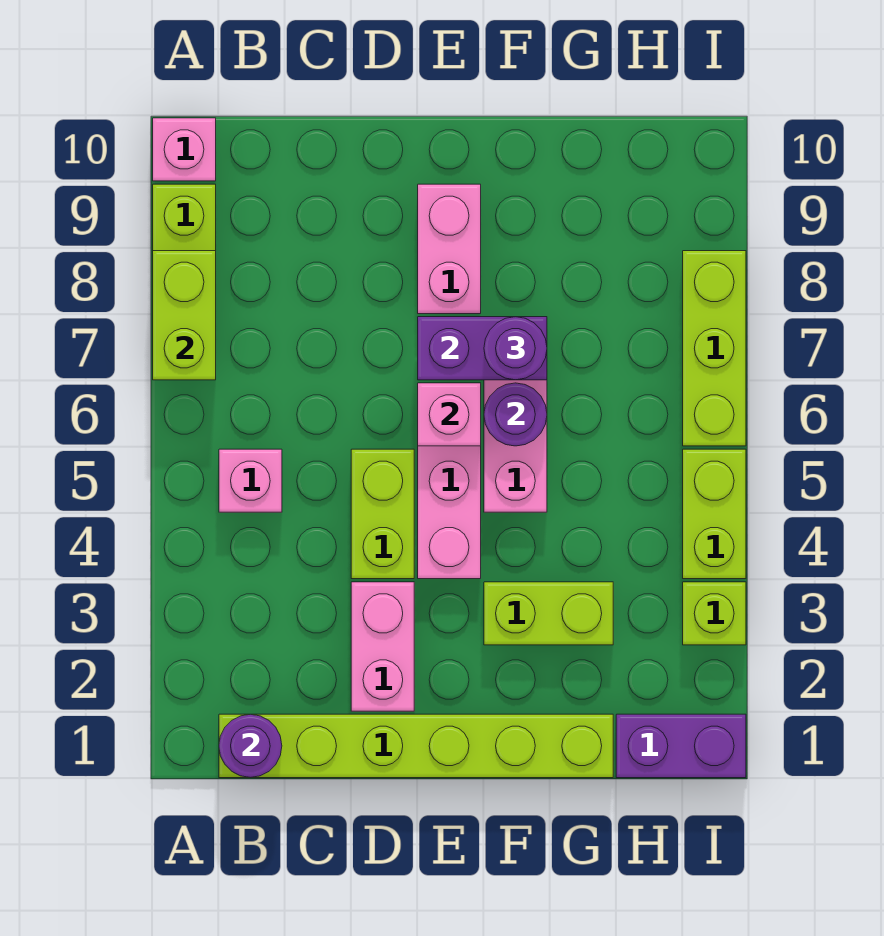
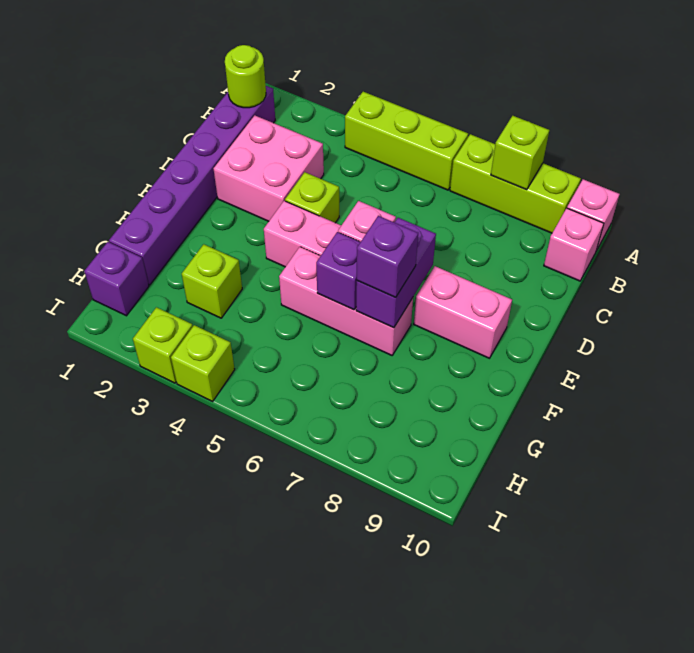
lime brick A7:A8 level 2 -> lime brick A8 level 2
lime brick B1:G1 level 1 -> purple brick B1:G1 level 1
purple round brick B1 level 2 -> lime round brick B1 level 2
pink brick B5 level 1 -> pink brick B10 level 1
pink brick D2:D3 level 1 -> pink brick C2:D3 level 1
lime brick D4:D5 level 1 -> lime brick D4 level 1
lime brick F3:G3 level 1 -> lime brick G3 level 1
purple round brick F6 level 2 -> purple brick F6 level 2
purple round brick F7 level 3 -> purple brick F7 level 3
purple brick H1:I1 level 1 -> purple brick H1 level 1
lime brick I4:I5 level 1 -> lime brick I4 level 1
lime brick I6:I8 level 1 -> lime brick A4:A6 level 1

